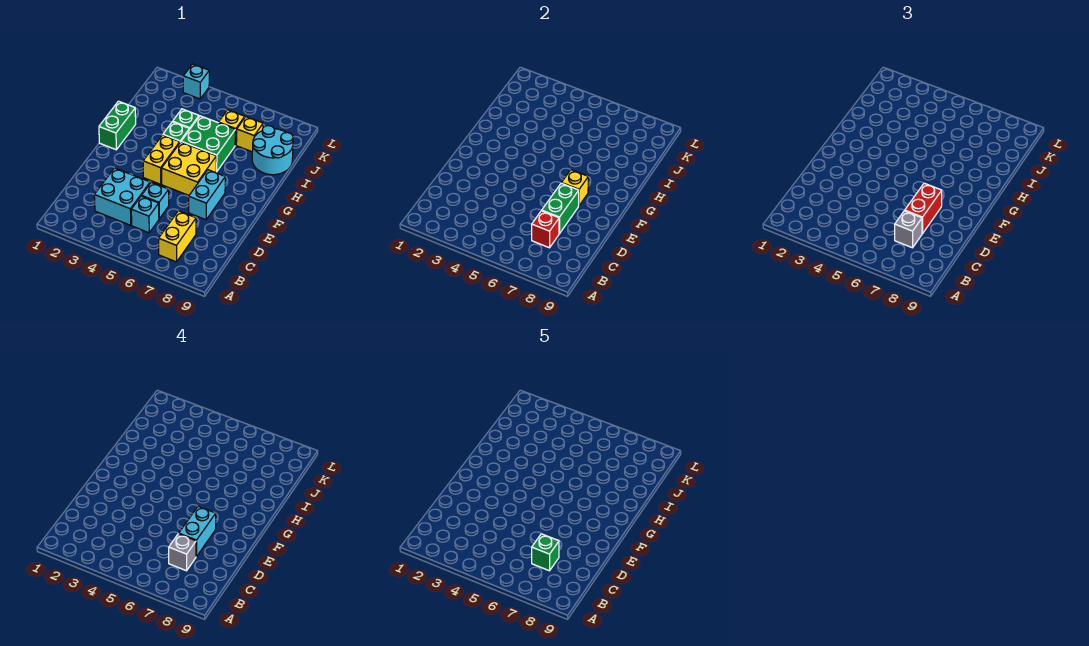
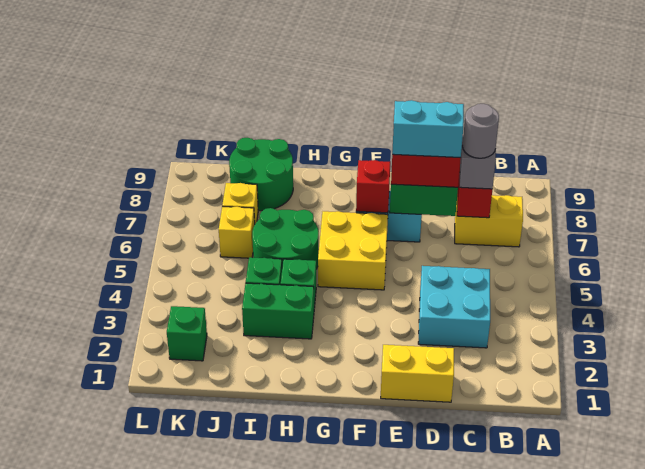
cyan brick C5 level 1 -> none
grey brick C7 level 4 -> grey round brick C7 level 4
green brick C7 level 5 -> green brick K2 level 1
cyan brick D5 level 1 -> none
yellow brick F4:G4 level 1 -> yellow brick D1:E1 level 1
yellow brick F7 level 2 -> red brick F7 level 2
green brick G1:H1 level 1 -> green brick H3:I3 level 1
green brick H5:I6 level 1 -> green round brick H5:I6 level 1
cyan round brick I8:J9 level 1 -> green round brick I8:J9 level 1
cyan brick L3 level 1 -> none

